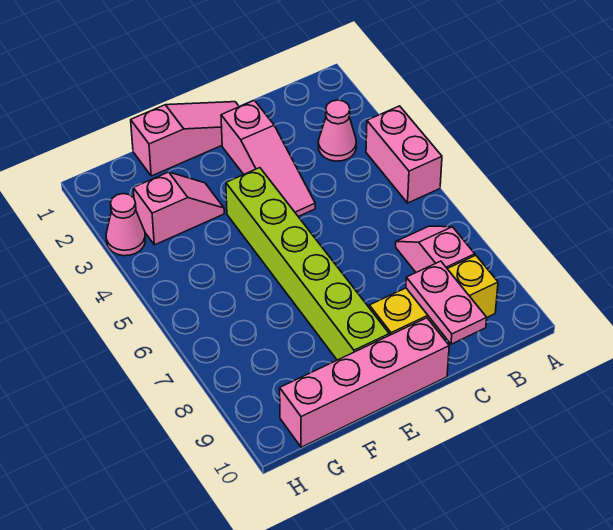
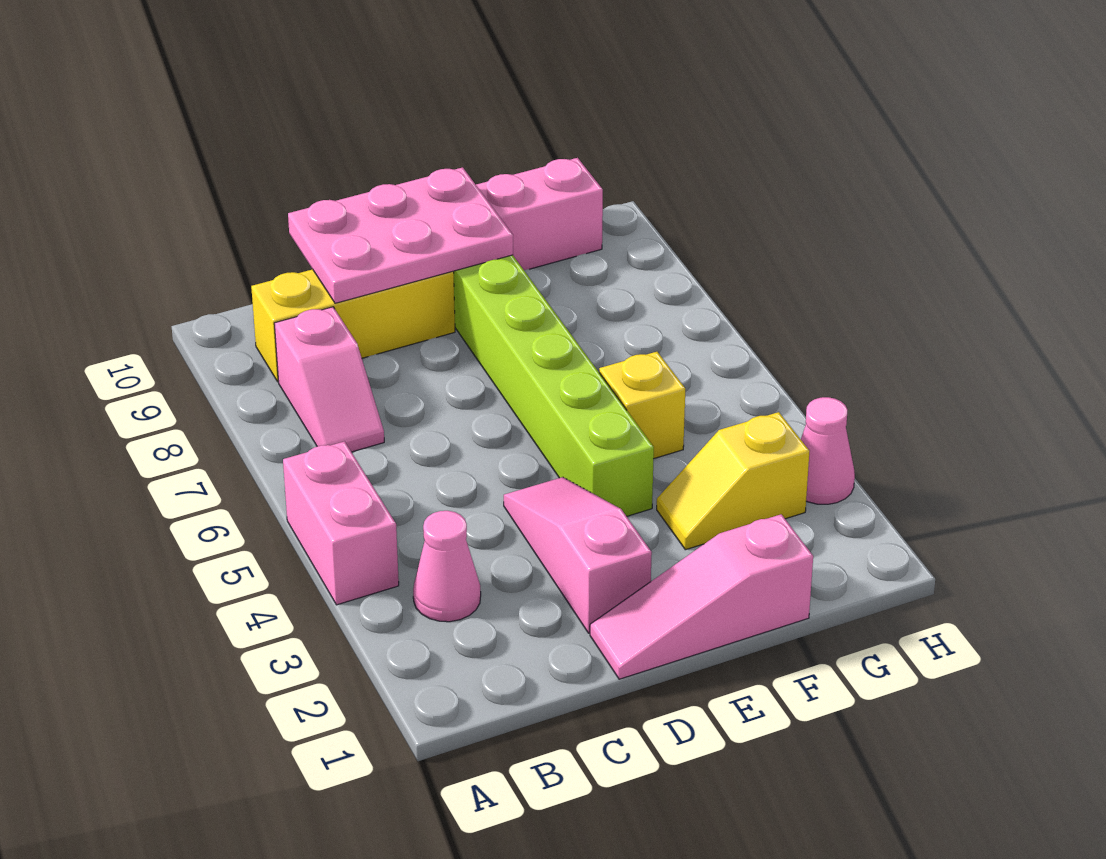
pink plate C9:C10 level 2 -> pink plate C9:E10 level 2
pink slope F3:G3 level 1 top G -> yellow slope F3:G3 level 1 top G
none -> yellow brick F5 level 1

